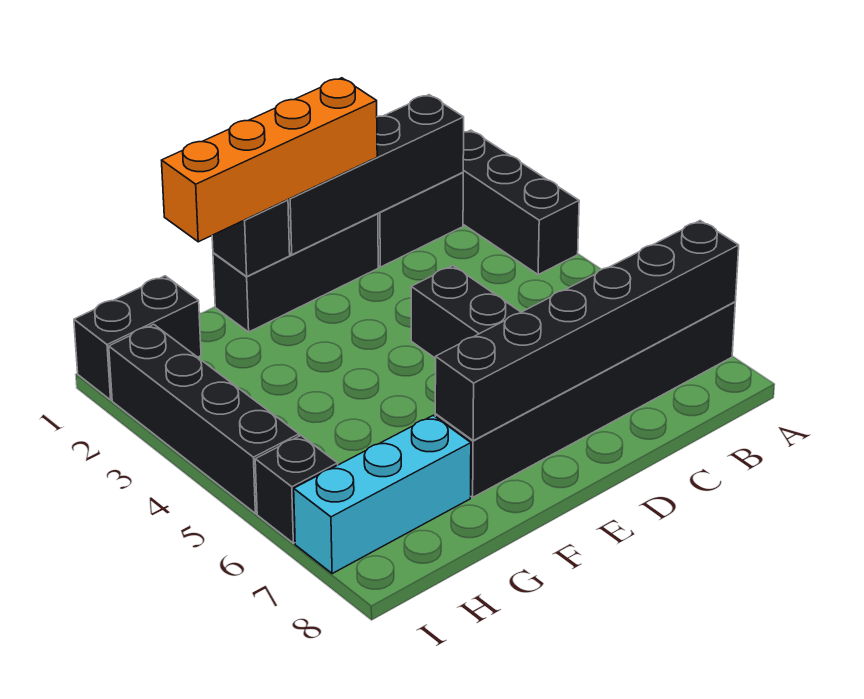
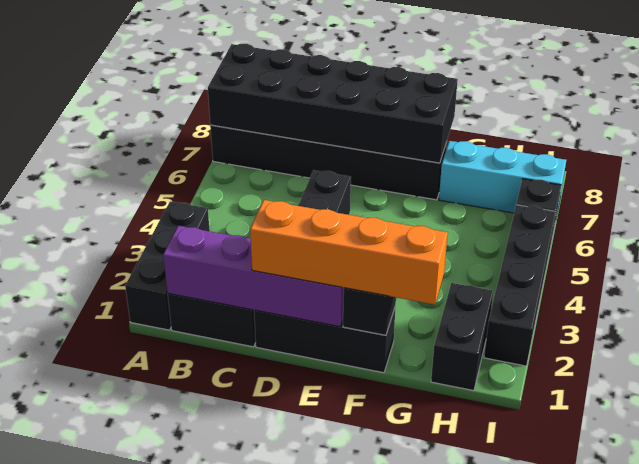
black brick A7:F7 level 2 -> black brick A7:F8 level 2
black brick B1:E1 level 2 -> purple brick B1:E1 level 2
black brick H1:I1 level 1 -> black brick H1:H2 level 1

